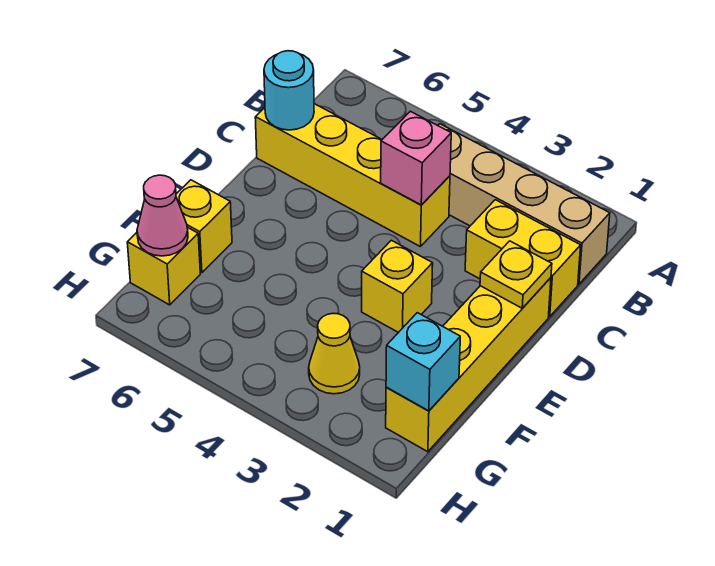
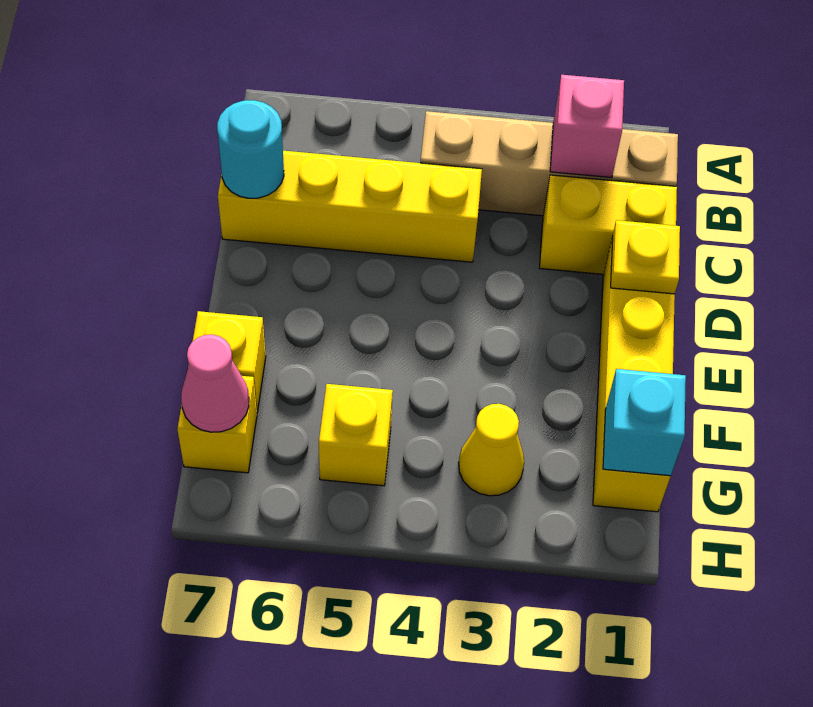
pink brick C4 level 2 -> pink brick B2 level 2
yellow brick E3 level 1 -> yellow brick G5 level 1

